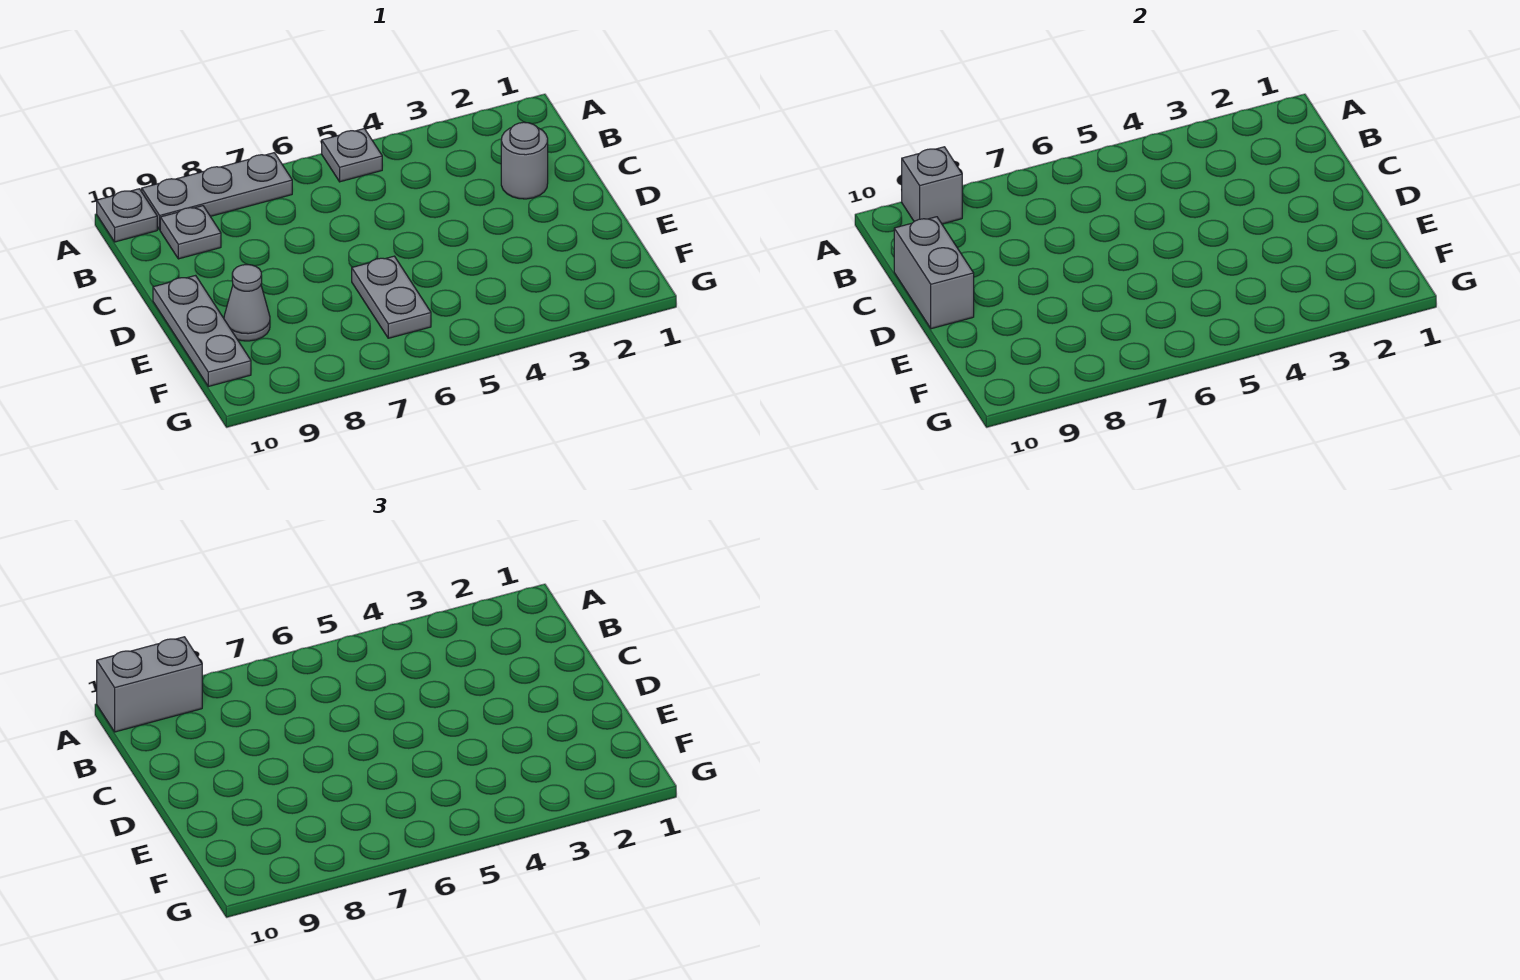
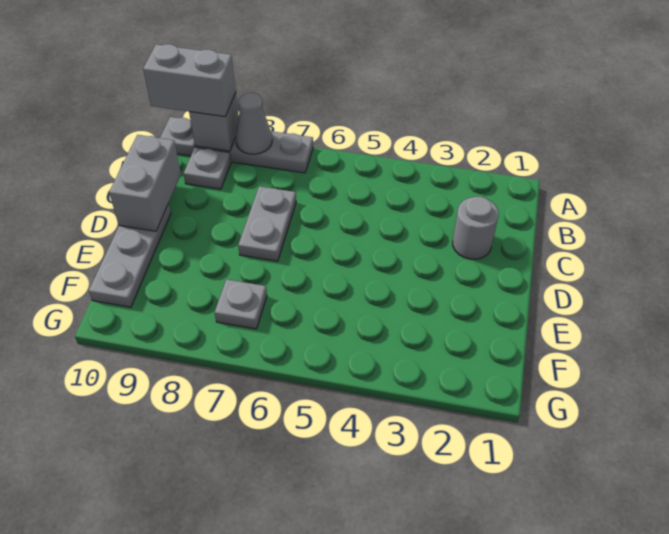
grey plate A5 level 1 -> grey plate F7 level 1
grey plate E6:F6 level 1 -> grey plate C7:D7 level 1
grey cone E9 level 1 -> grey cone A8 level 2

